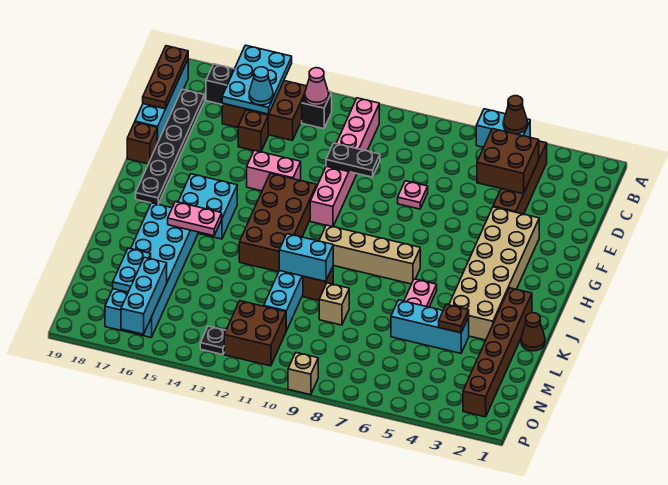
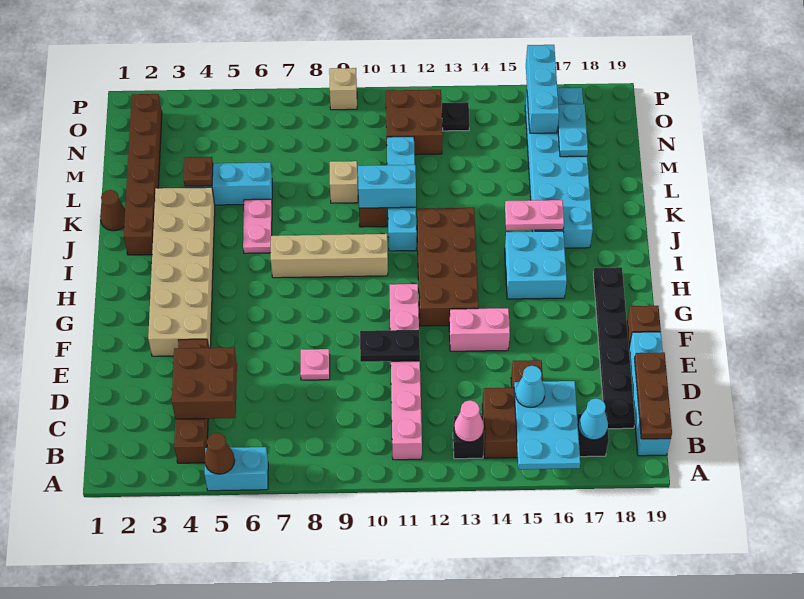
none -> cyan cone B17 level 2

